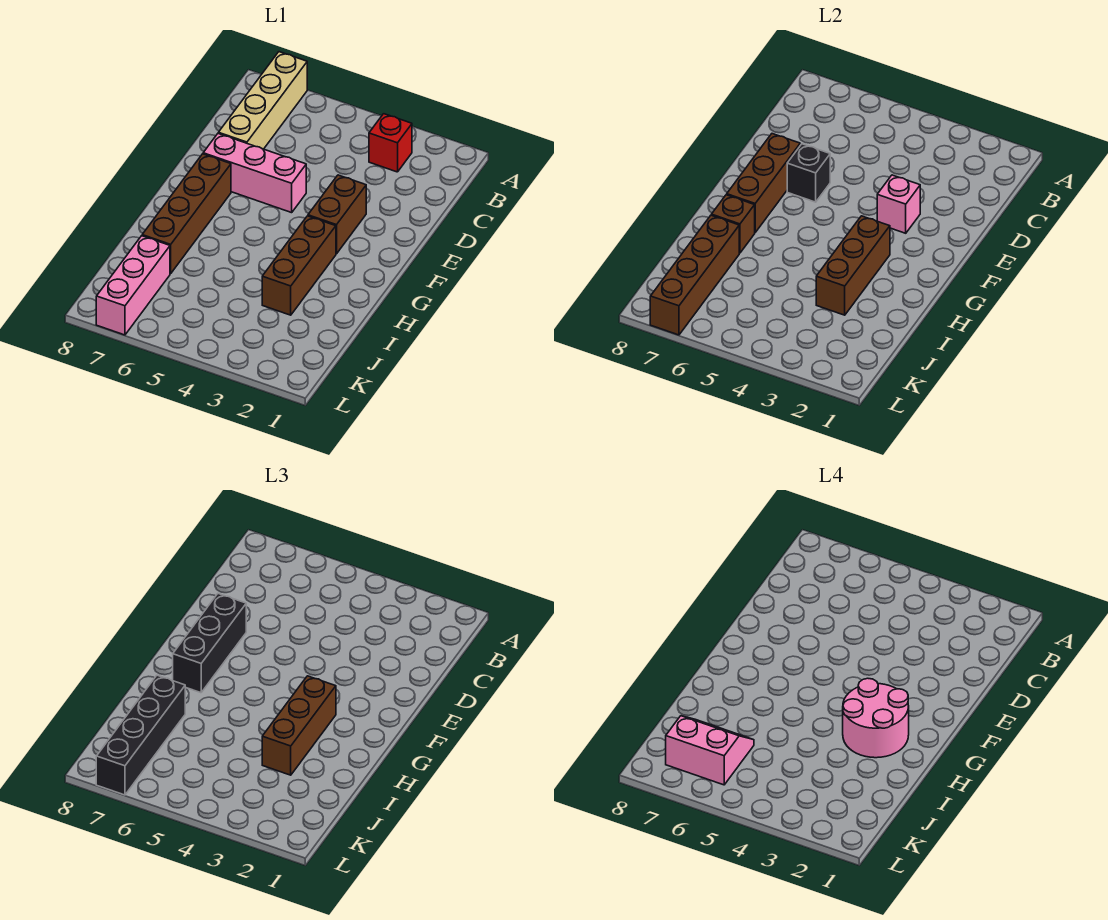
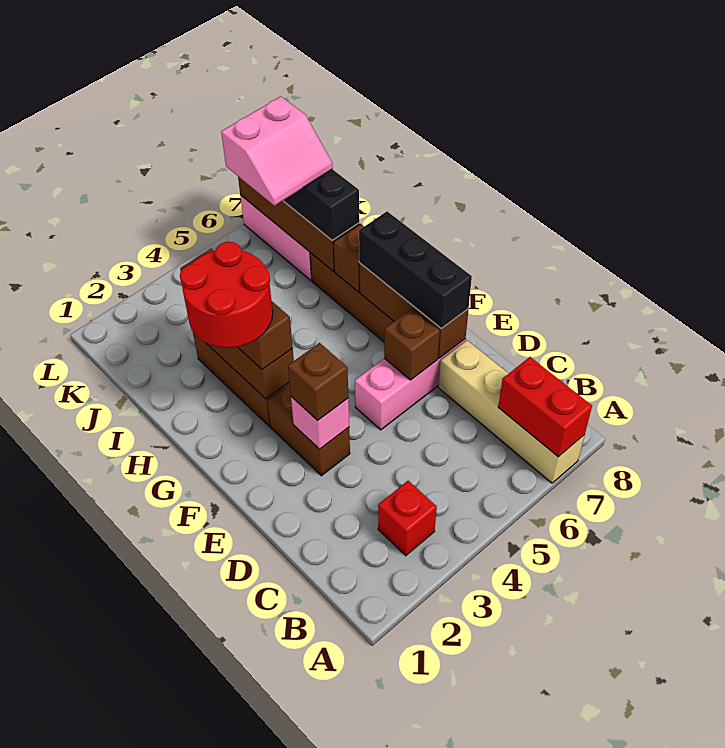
none -> red brick A7:B7 level 2
none -> brown brick E3 level 3
black brick E6 level 2 -> brown brick E6 level 2
pink round brick G2:H3 level 4 -> red round brick G2:H3 level 4

